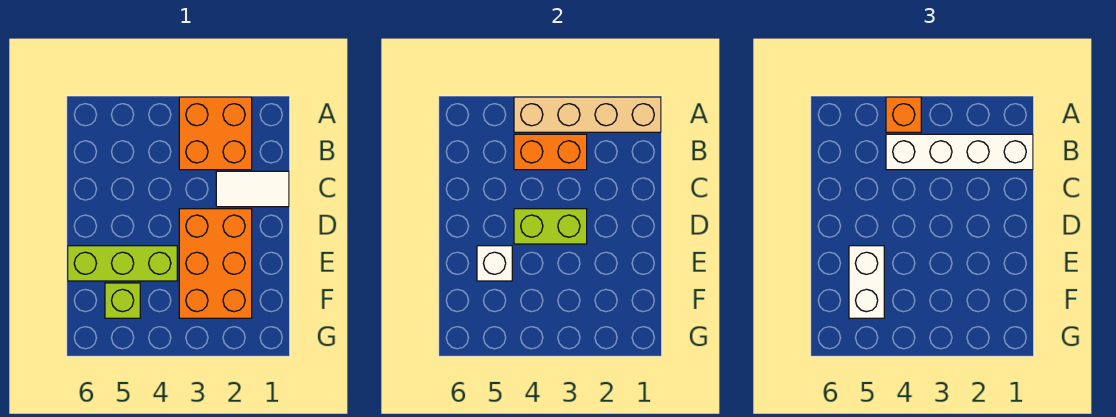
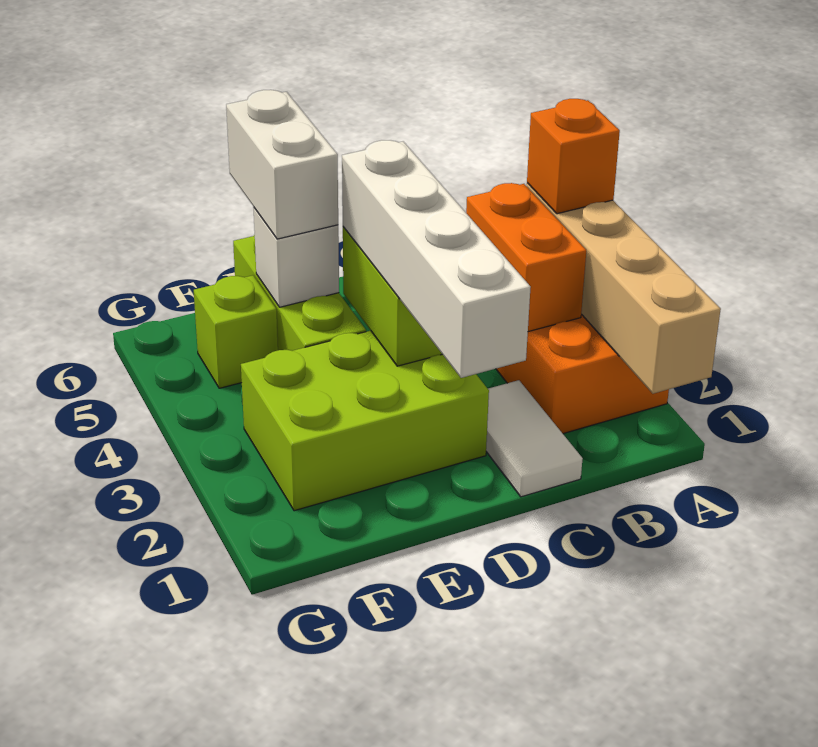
white brick B1:B4 level 3 -> white brick D1:D4 level 3
orange brick D2:F3 level 1 -> lime brick D2:F3 level 1
white brick E5:F5 level 3 -> white brick E5:E6 level 3

